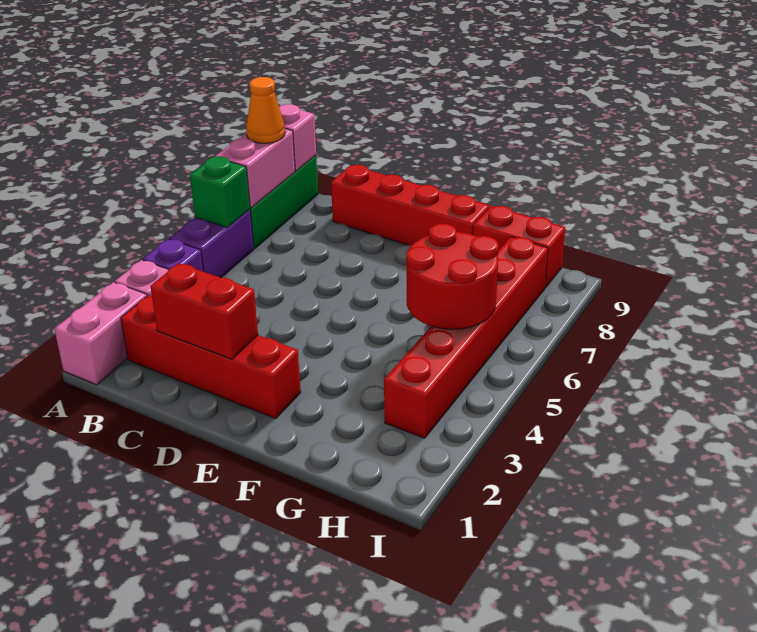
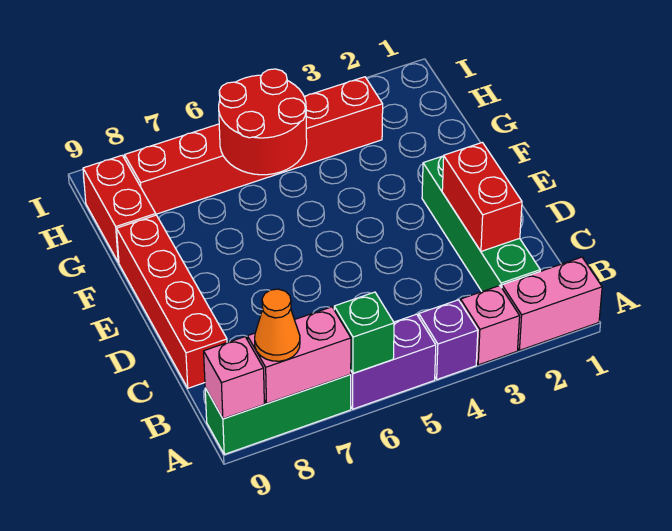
red brick B2:E2 level 1 -> green brick B2:E2 level 1

